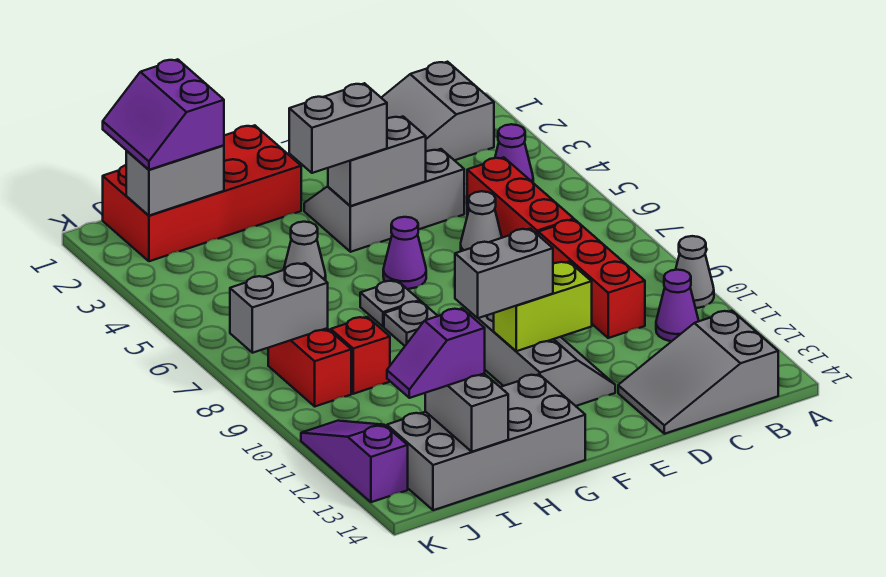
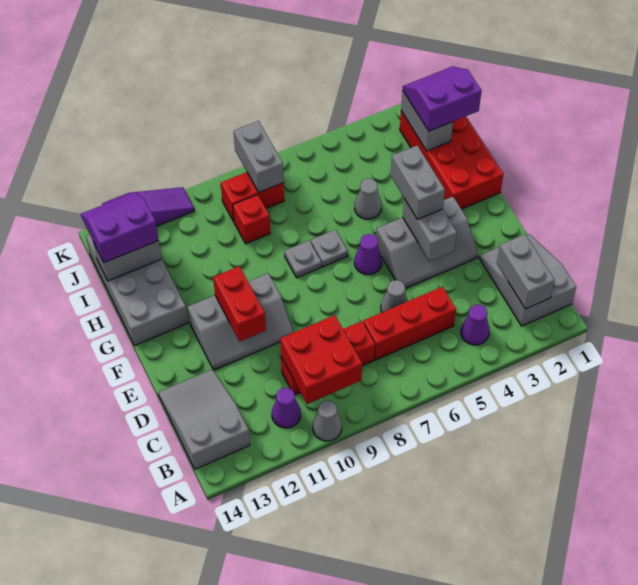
none -> red brick B9:C10 level 2
grey slope D3:F4 level 1 top 4 -> grey slope E3:F5 level 1 top F
lime brick E11:F11 level 2 -> red brick E11:F11 level 2
grey brick F11:G11 level 3 -> grey brick B2:C2 level 2
purple slope I13:J13 level 3 top I -> purple slope I13:J14 level 3 top I

